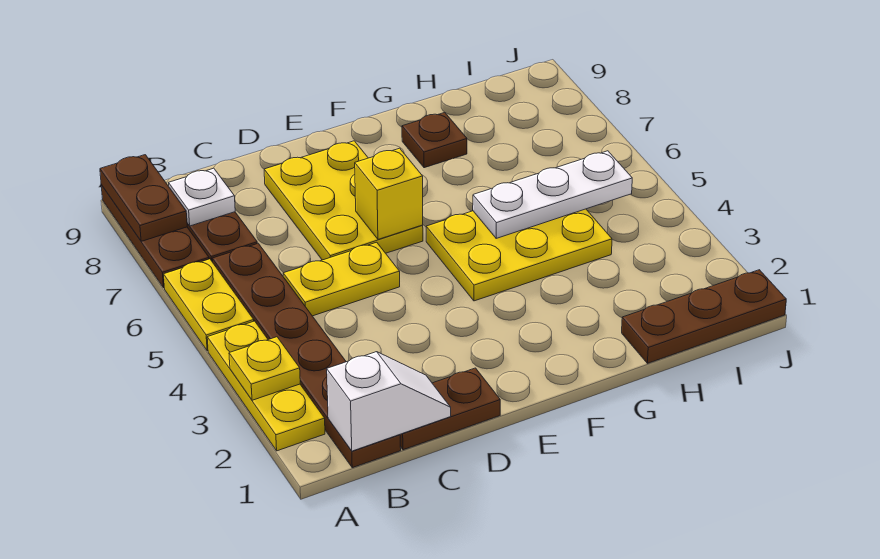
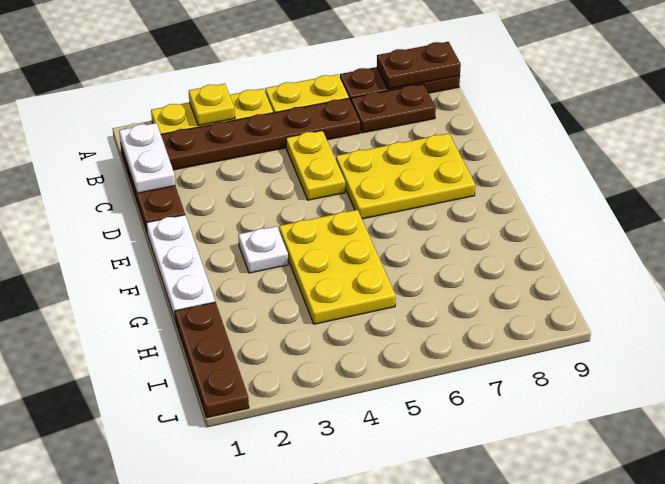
white slope B1:C1 level 2 top B -> white plate B1:C1 level 2
white plate B8 level 2 -> white plate F3 level 1
yellow brick E6 level 2 -> none
white plate G5:I5 level 2 -> white plate E1:G1 level 1
brown plate G8 level 1 -> none

